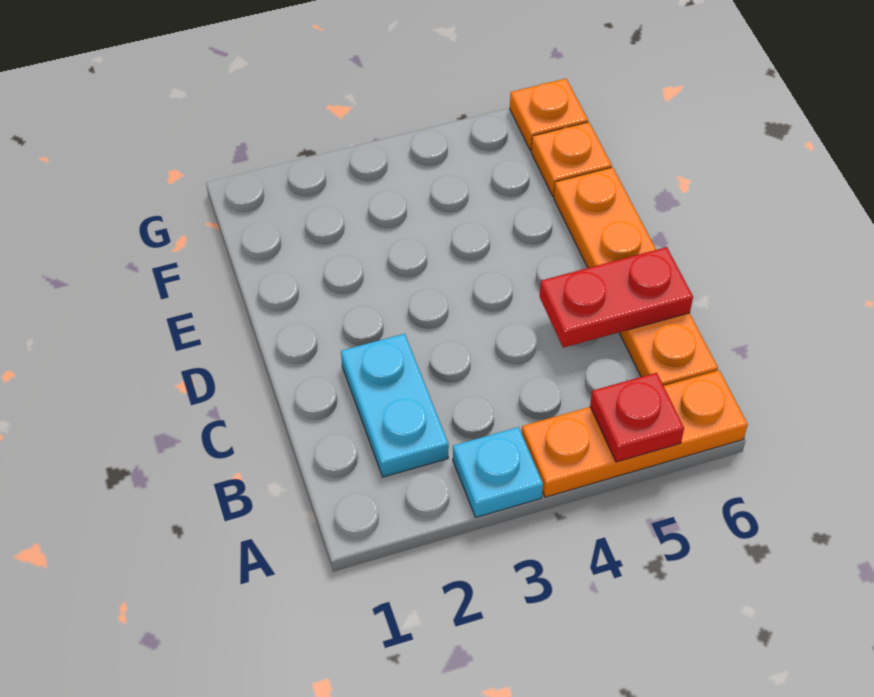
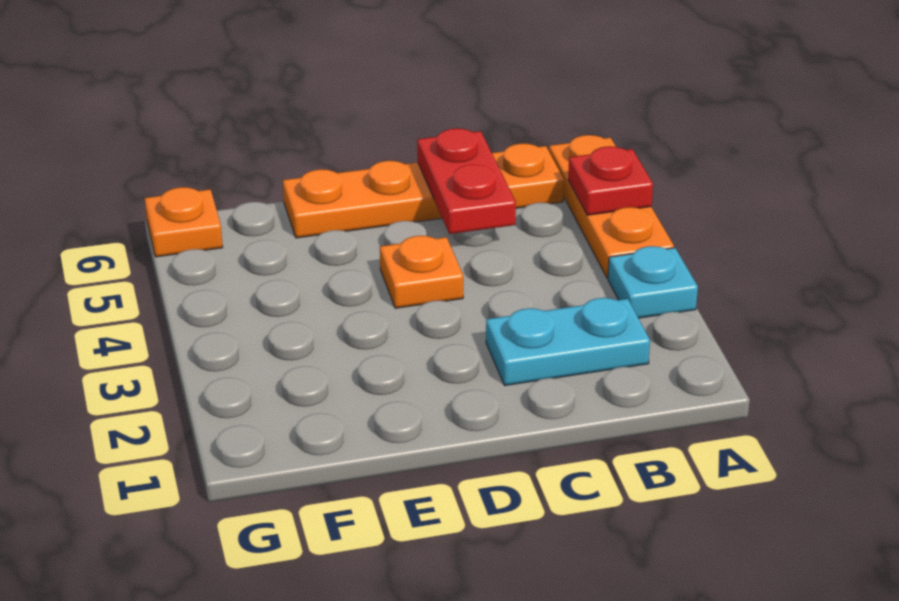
orange plate F6 level 1 -> orange plate D4 level 1

